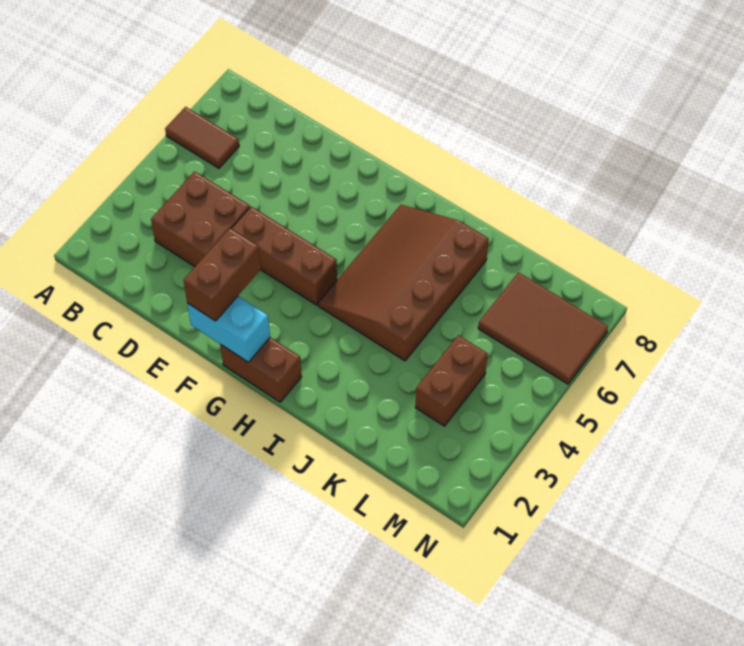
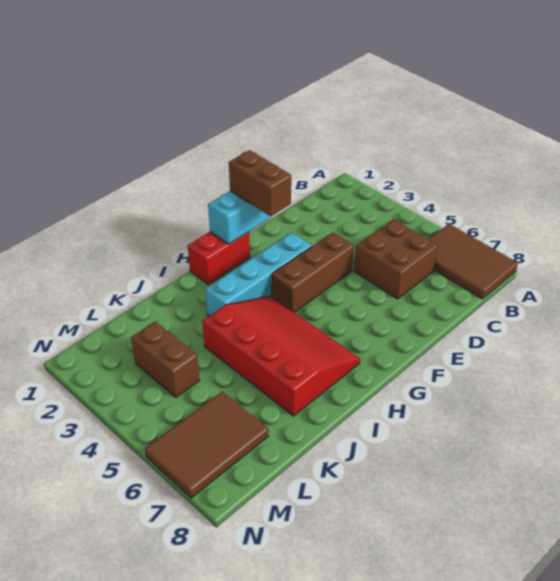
brown tile A6:B6 level 1 -> brown tile A6:B8 level 1
brown brick C3:D4 level 1 -> brown brick C5:D6 level 1
none -> cyan brick F3:I3 level 1
brown brick G1:H1 level 1 -> red brick G1:H1 level 1
brown slope H4:J7 level 1 top J -> red slope H4:J7 level 1 top J

